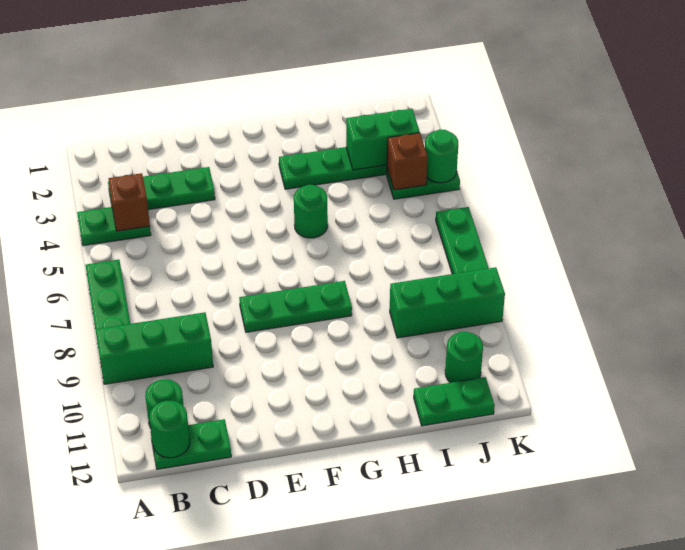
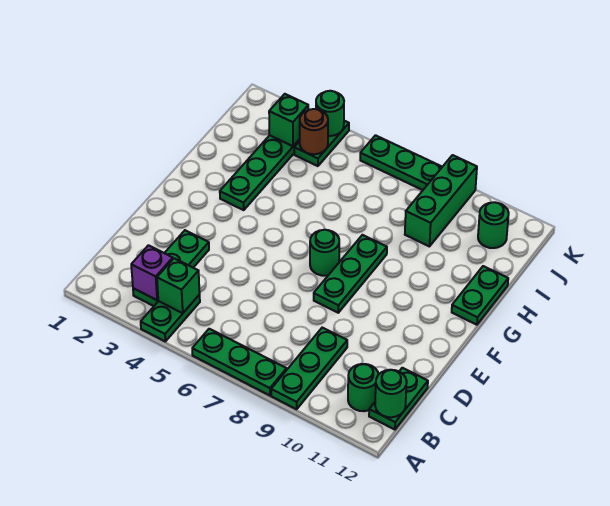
green brick A9:C9 level 1 -> green plate A9:C9 level 1
none -> purple brick B3 level 2
brown brick B4 level 2 -> green brick B4 level 2
green round brick G5 level 1 -> green round brick F7 level 1
green brick I3:J3 level 2 -> green brick J3 level 2
green plate I12:J12 level 1 -> green plate G12:H12 level 1
brown brick J4 level 2 -> brown round brick J4 level 2

